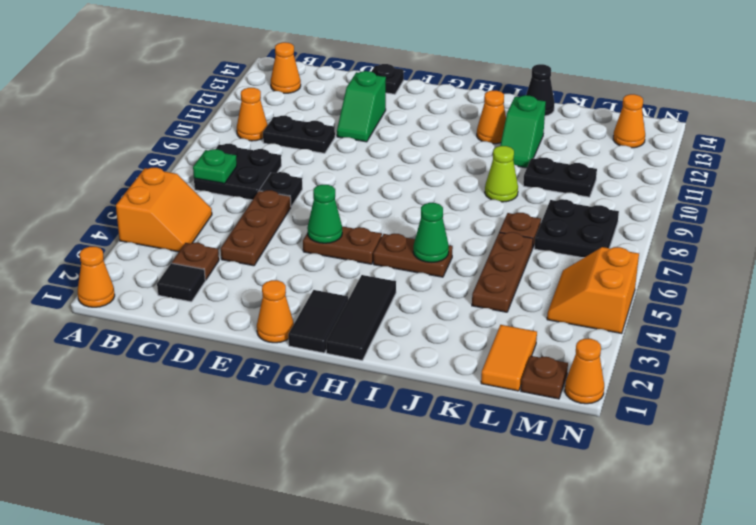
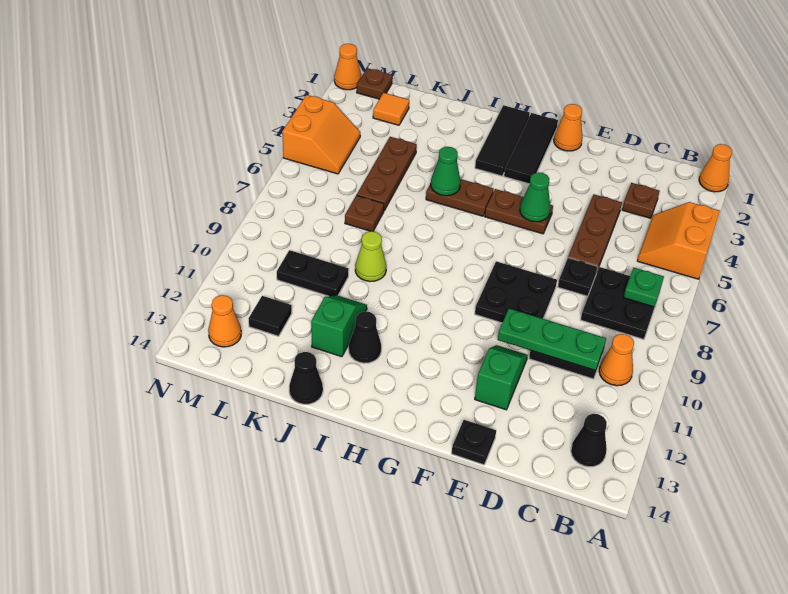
orange cone B13 level 1 -> black cone B13 level 1
black tile C2 level 1 -> black tile L12 level 1
none -> green plate C10:E10 level 2
black tile G1:G2 level 1 -> black tile G1:G3 level 1
orange cone I12 level 1 -> black cone I12 level 1
orange tile L1:L2 level 1 -> orange tile L2 level 1
black plate L7:M8 level 1 -> black plate E8:F9 level 1

